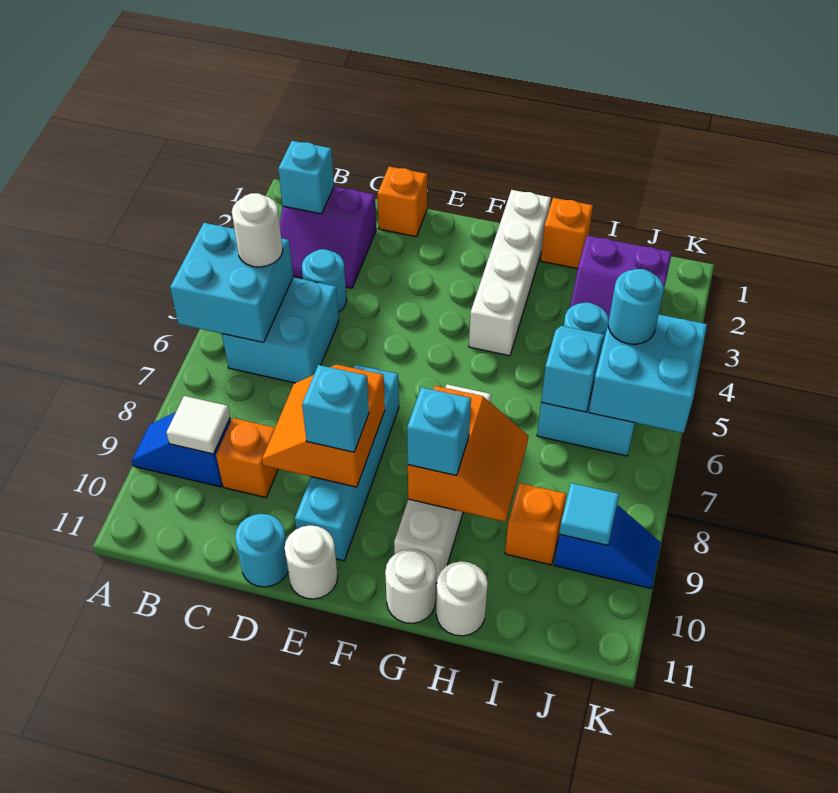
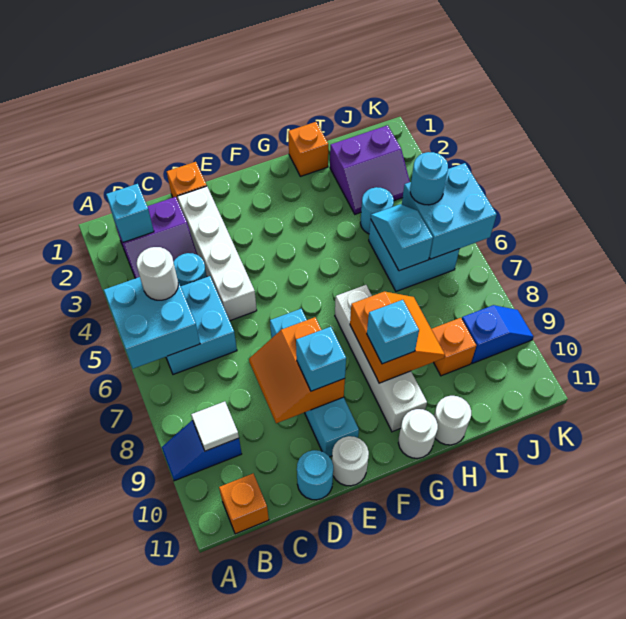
orange brick C9 level 1 -> orange brick B11 level 1
white brick G1:G4 level 1 -> white brick D2:D5 level 1
cyan tile J9 level 2 -> none

